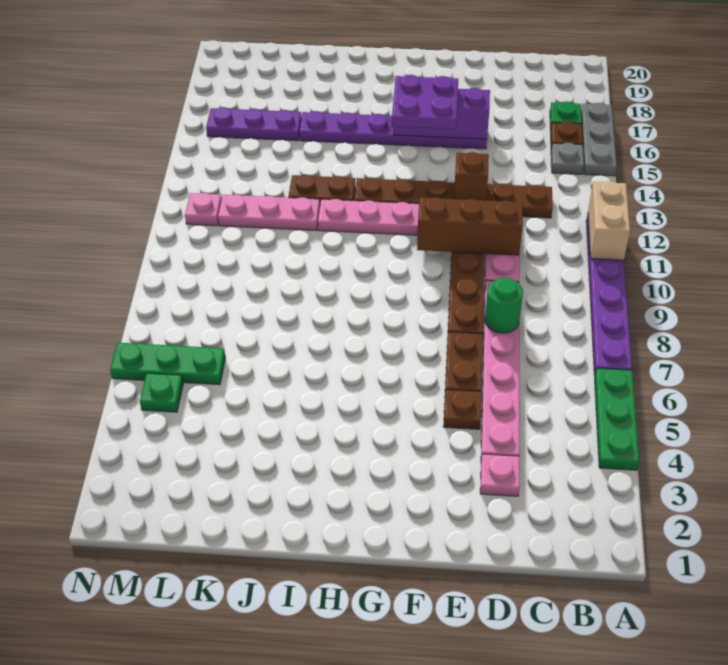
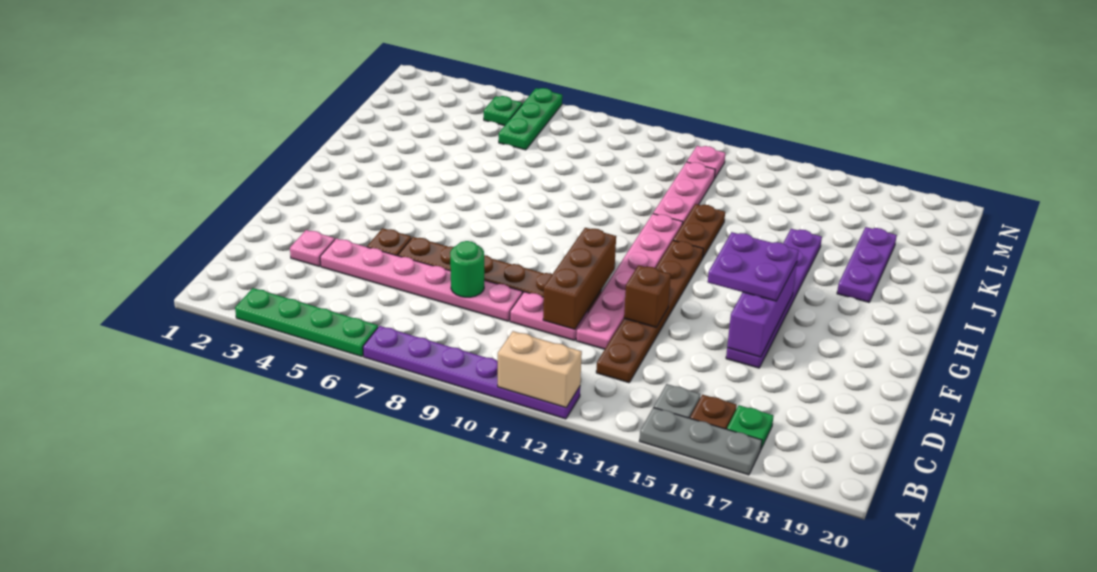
green plate A4:A6 level 1 -> green plate A3:A6 level 1
purple plate K16:M16 level 1 -> purple plate I18:K18 level 1

